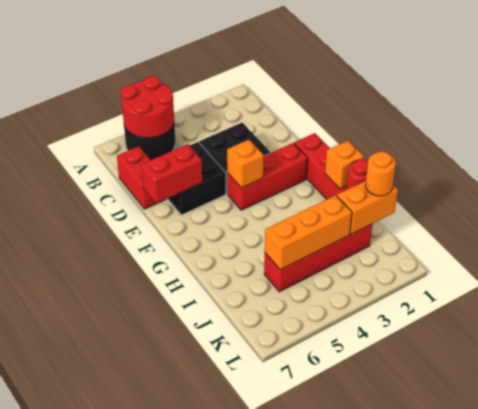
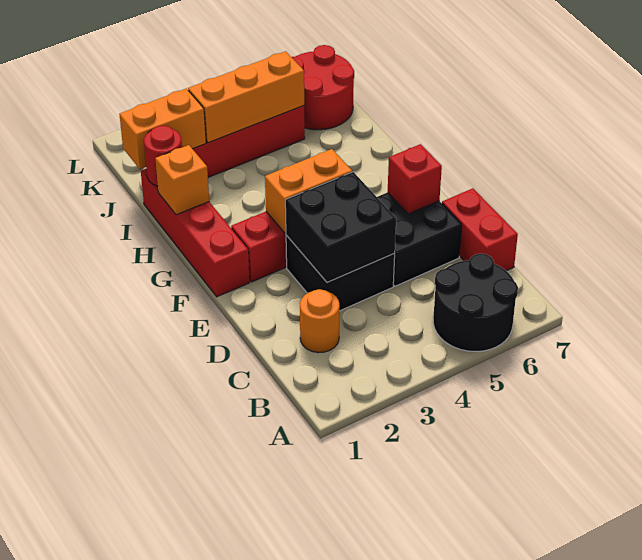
red round brick A5:B6 level 2 -> red round brick J6:K7 level 1
none -> black brick D3:E4 level 2
red brick E6:E7 level 2 -> red brick E6 level 2
orange brick F4 level 2 -> orange brick F3:F4 level 2
orange round brick J1 level 3 -> orange round brick C2 level 1

